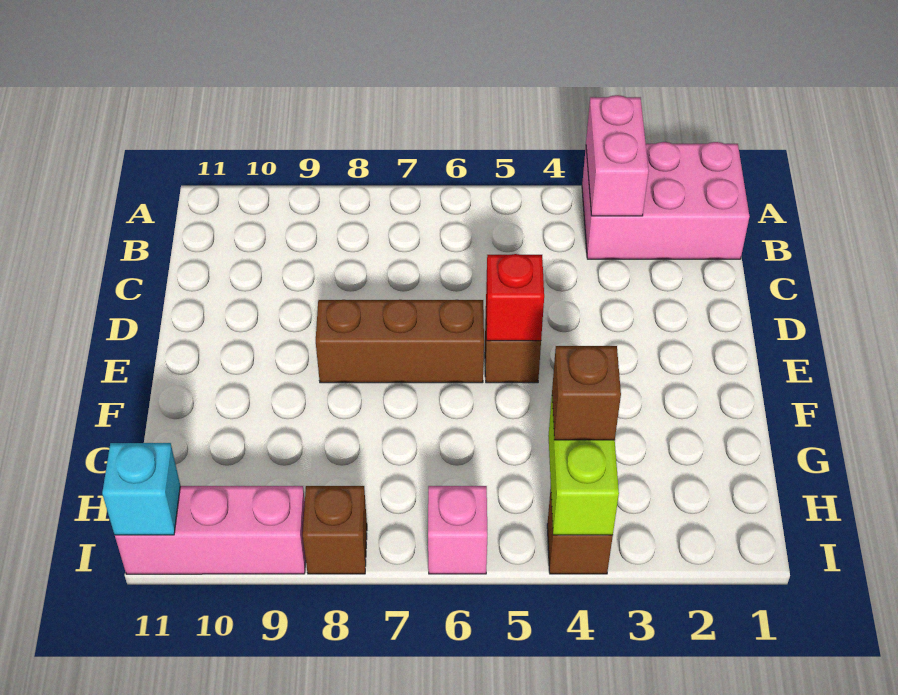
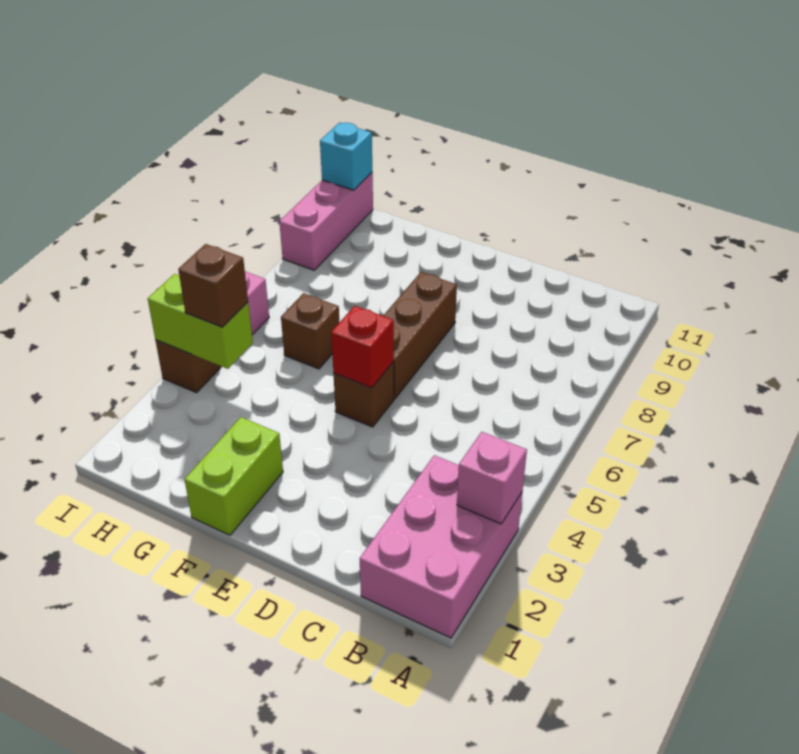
pink brick A3:B3 level 2 -> pink brick A3 level 2
none -> lime brick F1:F2 level 1
brown brick I8 level 1 -> brown brick G6 level 1

